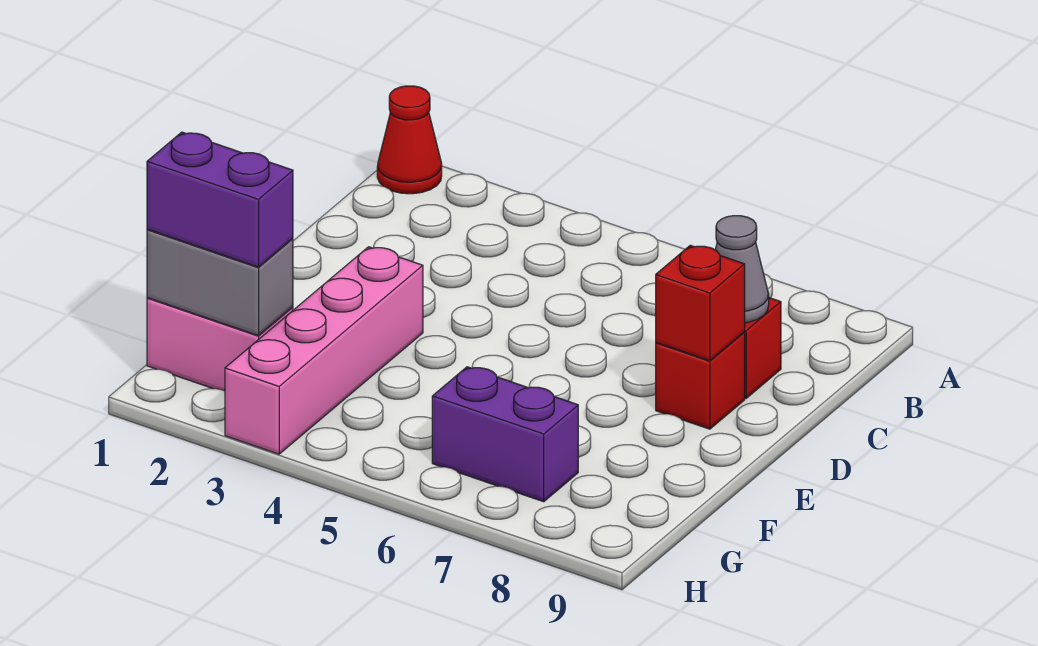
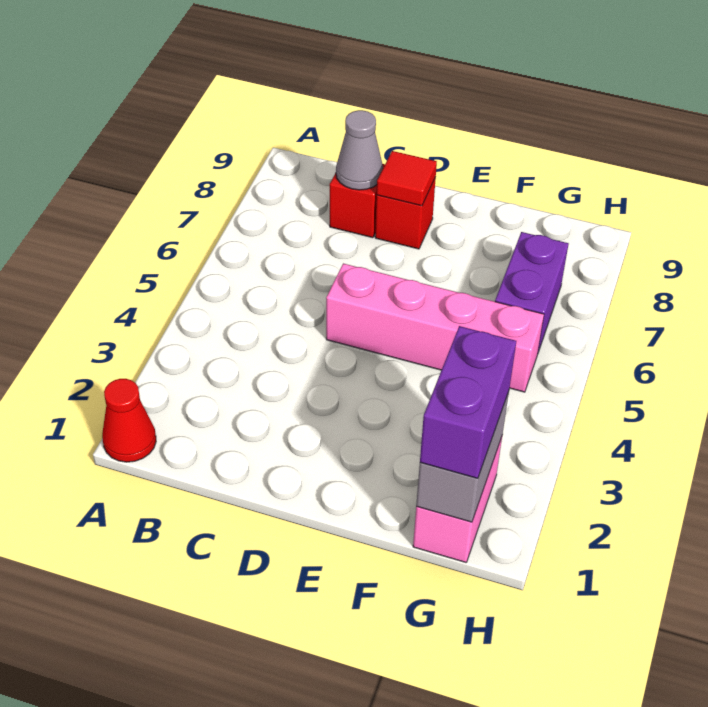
red brick D8 level 2 -> red tile D8 level 2
pink brick E3:H3 level 1 -> pink brick D5:G5 level 1

